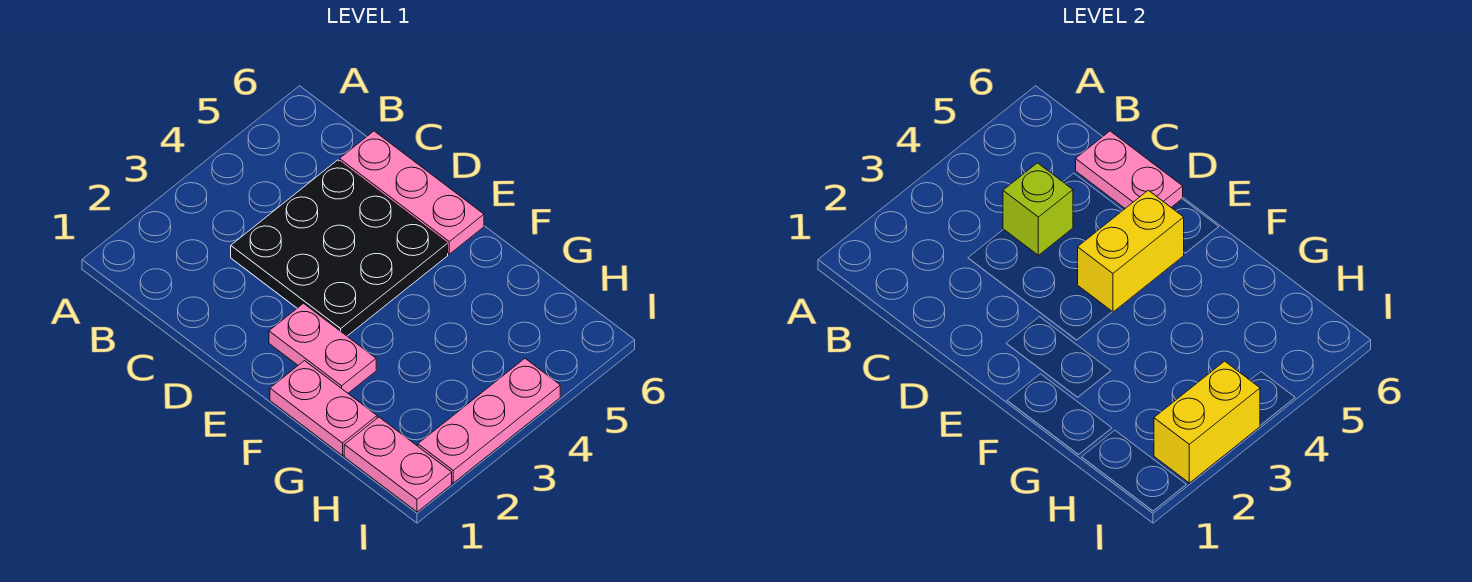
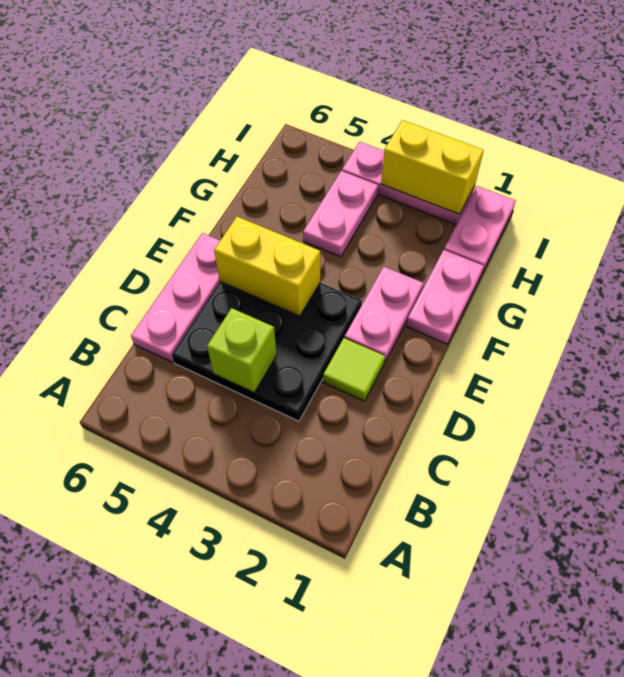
pink plate C6:D6 level 2 -> pink plate G4:H4 level 1
none -> lime tile D2 level 1

